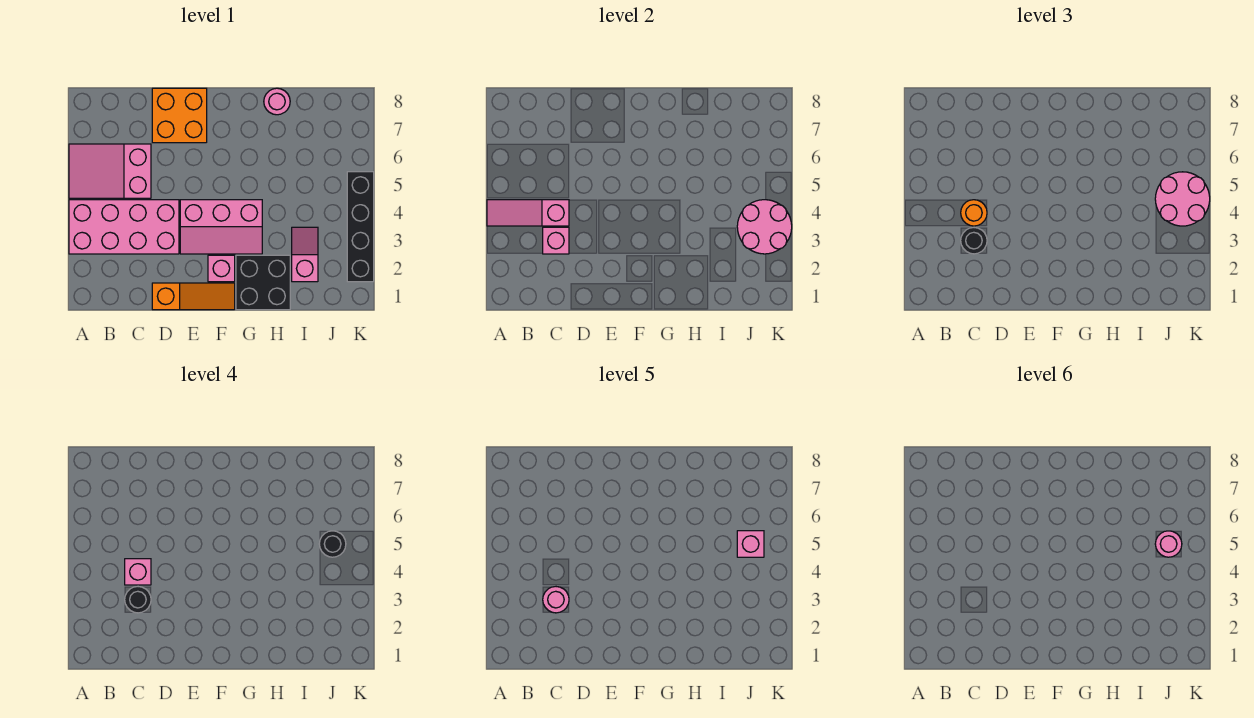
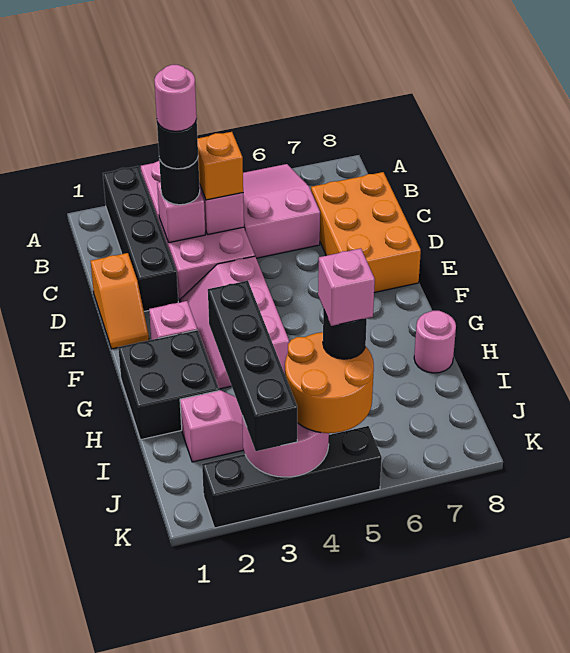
none -> black brick A2:D2 level 1
orange round brick C4 level 3 -> orange brick C4 level 3
pink brick C4 level 4 -> none
orange slope D1:F1 level 1 top D -> orange slope D1:E1 level 1 top D
orange brick D7:E8 level 1 -> orange brick C7:E8 level 1
none -> black brick H3:K3 level 3
pink round brick J4:K5 level 3 -> orange round brick J4:K5 level 3
pink round brick J5 level 6 -> none

